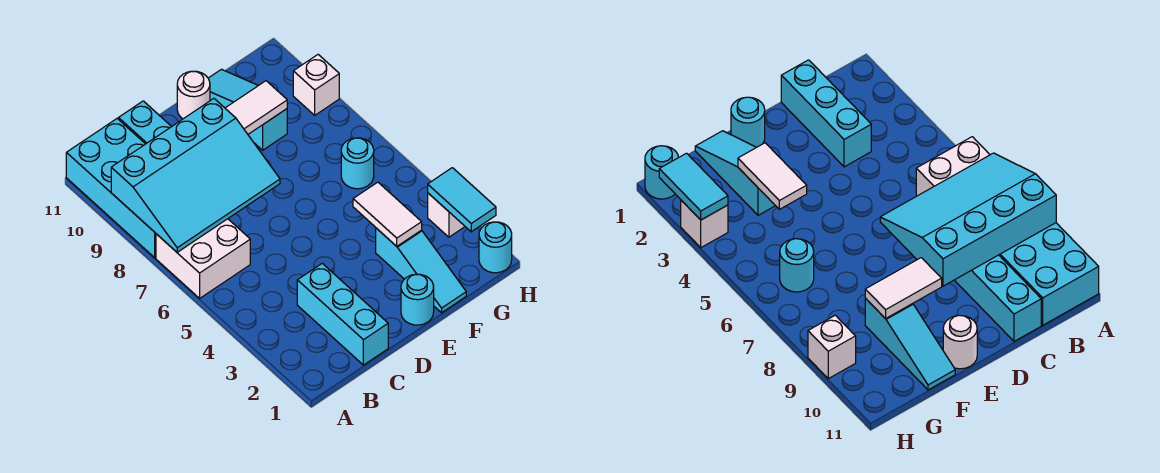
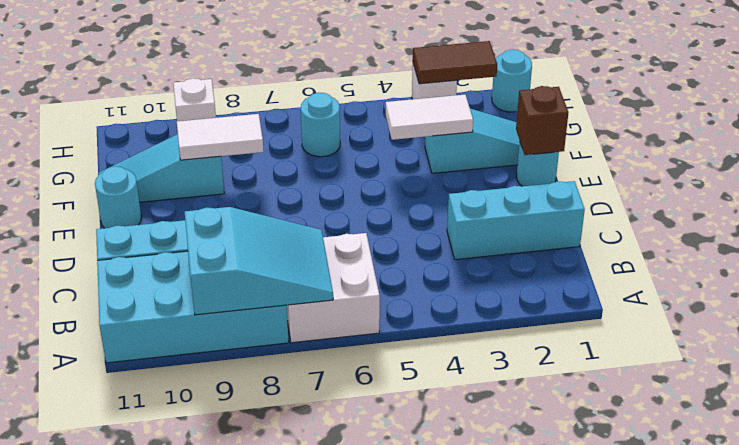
cyan slope A7:D9 level 2 top 9 -> cyan slope A7:B9 level 2 top 9
none -> brown brick E1 level 2
white tile E9:F9 level 2 -> white tile F8:F9 level 2
white round brick E11 level 1 -> cyan round brick E11 level 1
cyan tile H2:H3 level 2 -> brown tile H2:H3 level 2

